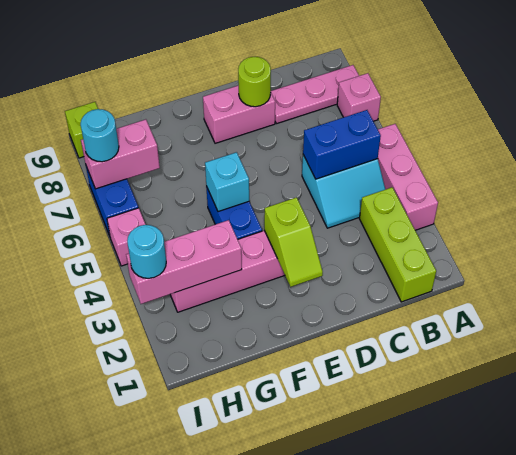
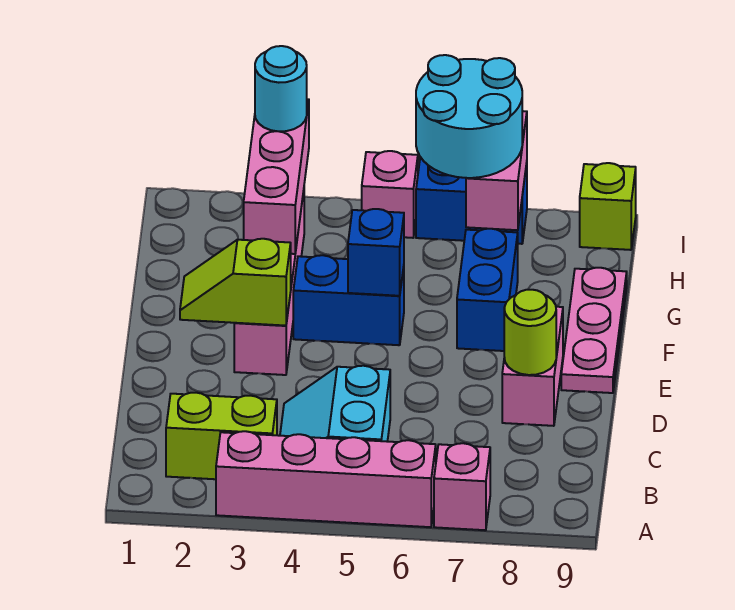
pink brick A3:A5 level 1 -> pink brick A3:A6 level 1
pink plate A8:C8 level 1 -> pink plate E9:G9 level 1
lime brick B1:B3 level 1 -> lime brick B2:B3 level 1
blue brick B5:C5 level 2 -> blue brick F7:G7 level 1
cyan brick F5 level 2 -> blue brick F5 level 2
cyan round brick I7 level 3 -> cyan round brick H6:I7 level 3

